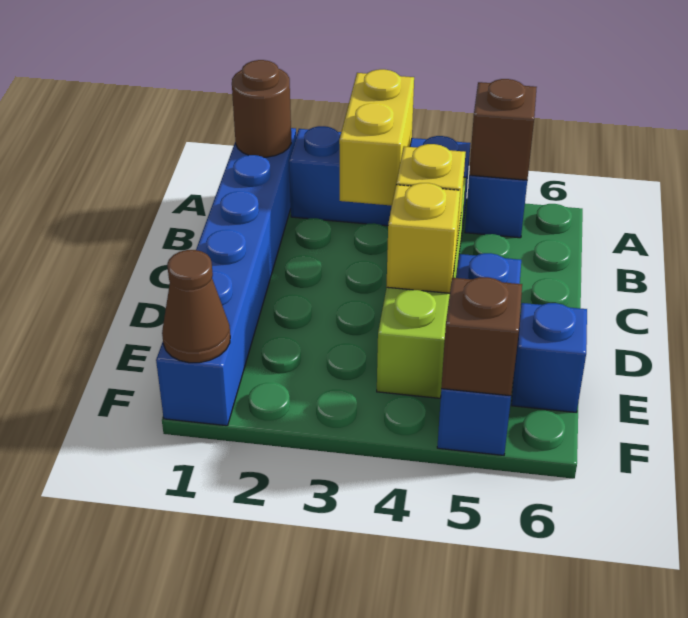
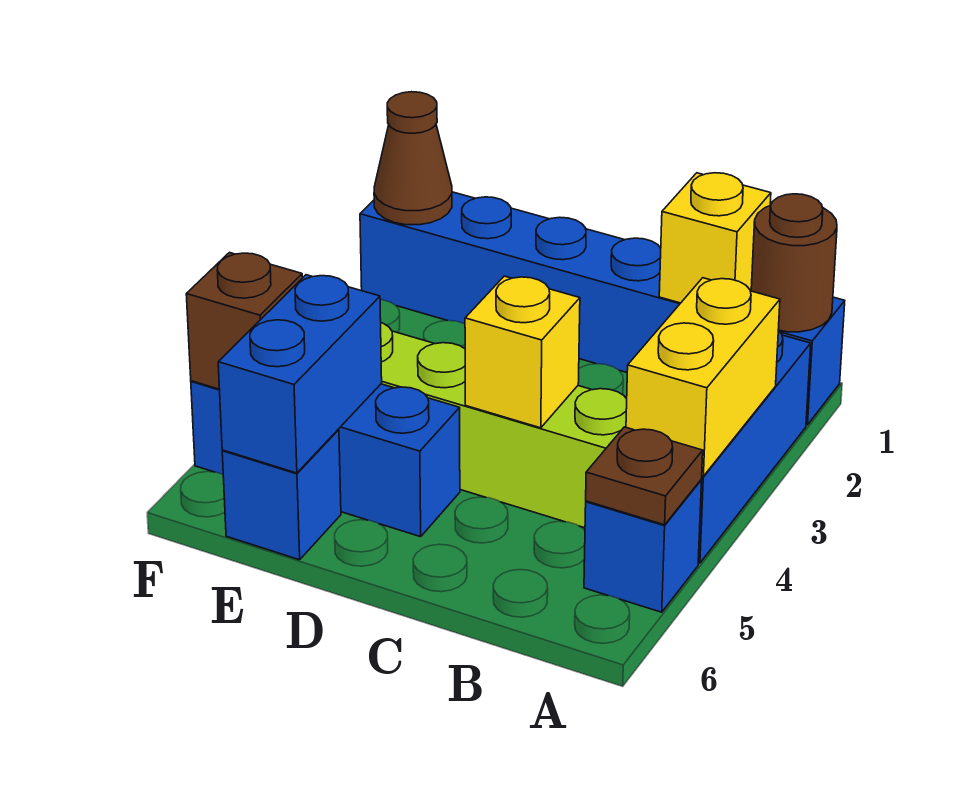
yellow brick A3:B3 level 2 -> yellow brick A3:A4 level 2
brown brick A5 level 2 -> brown plate A5 level 2
yellow brick D4 level 2 -> yellow brick B1 level 2
none -> blue brick E5:E6 level 2

